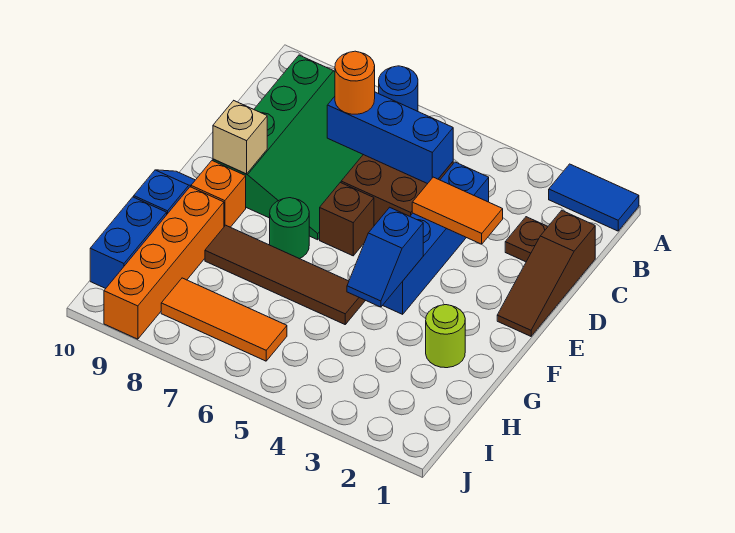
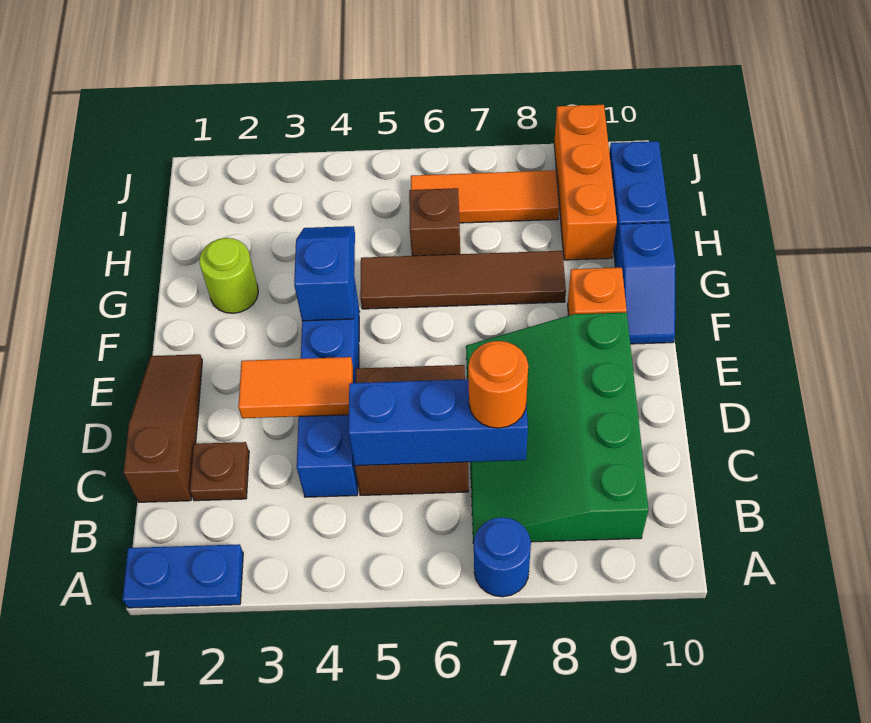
blue tile A1:A2 level 1 -> blue plate A1:A2 level 1
brown brick E6 level 1 -> brown brick H6 level 1
tan brick E9 level 2 -> none
green round brick F7 level 1 -> none
orange brick G9:J9 level 1 -> orange brick H9:J9 level 1

